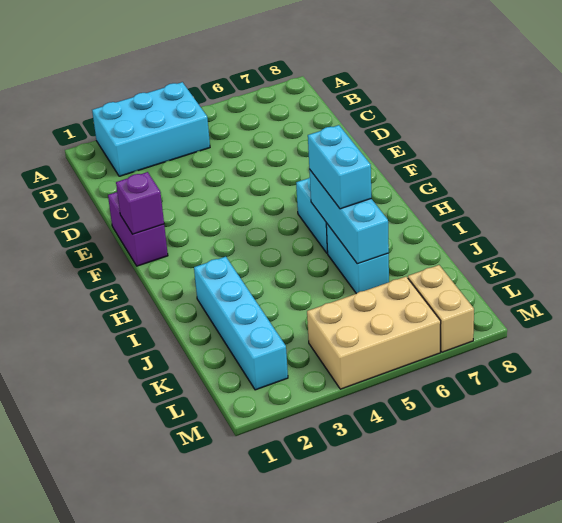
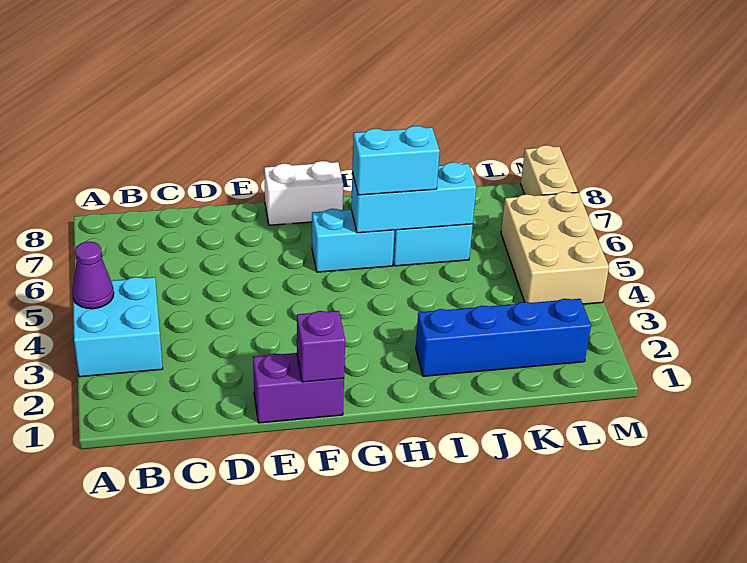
cyan brick A2:B4 level 1 -> cyan brick A3:B4 level 1
none -> purple cone A4 level 2
none -> white brick F8:G8 level 1
cyan brick I2:L2 level 1 -> blue brick I2:L2 level 1
tan brick L7:M7 level 1 -> tan brick M7:M8 level 1

